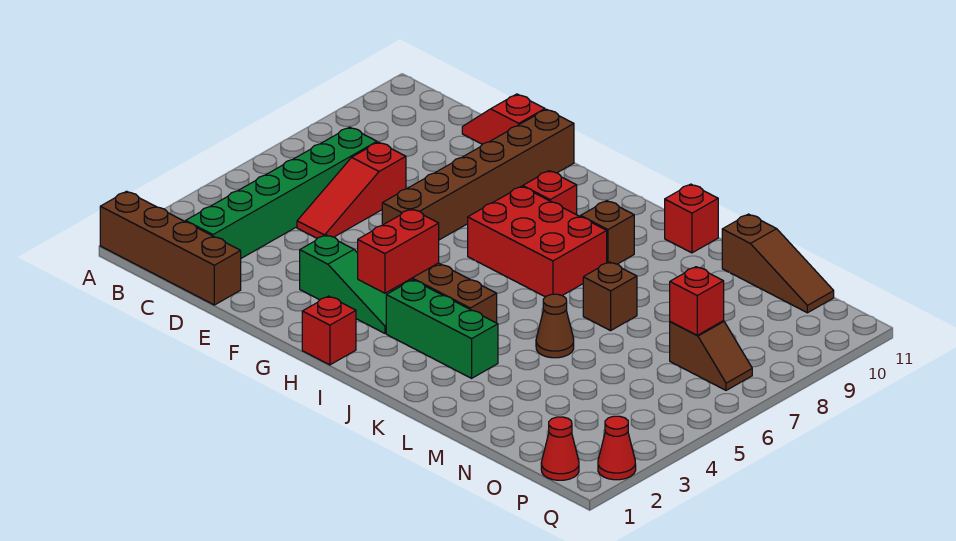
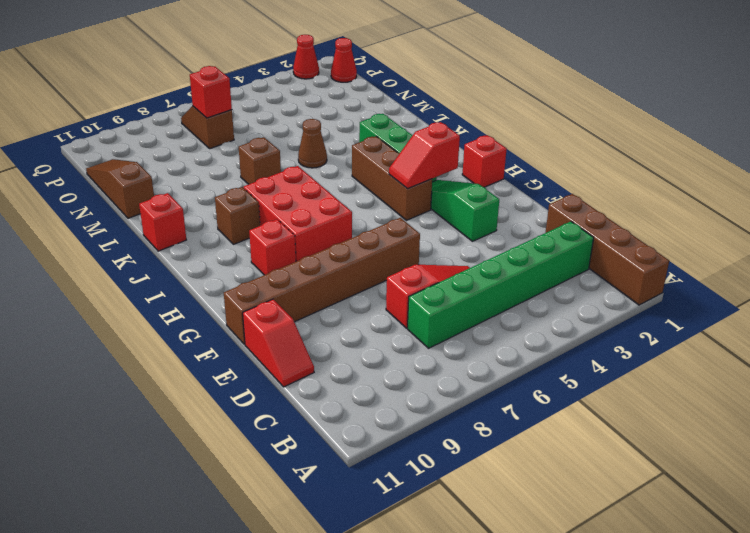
red brick H3:H4 level 2 -> red slope H3:H4 level 2 top 3

